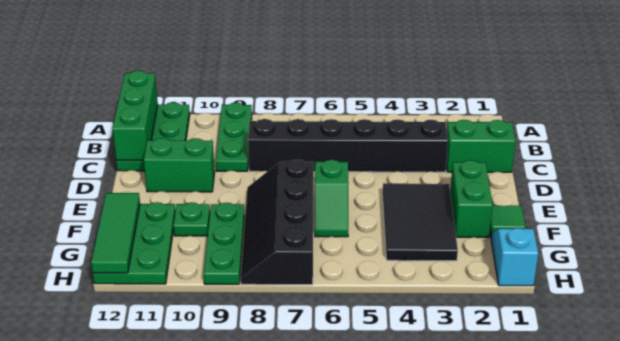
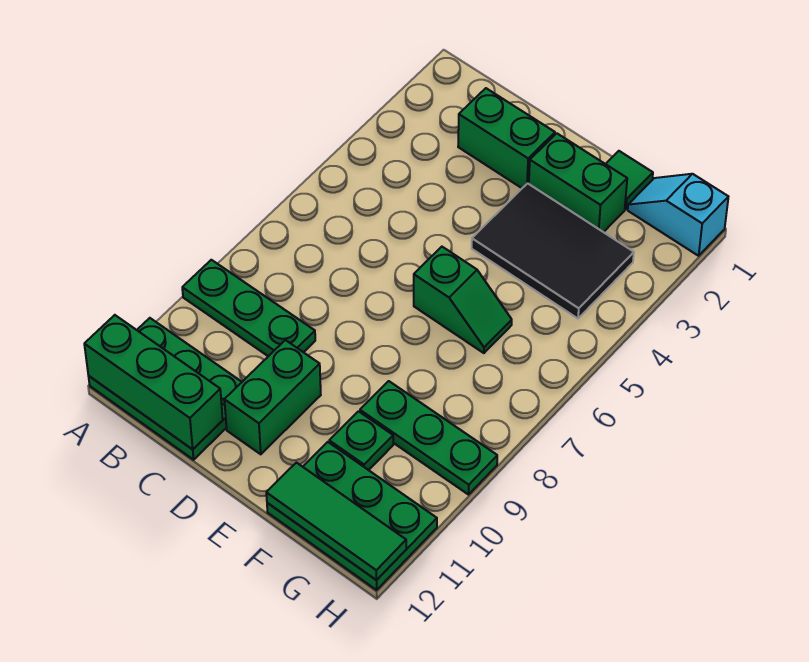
green brick C1:C2 level 1 -> green brick C2:D2 level 1
black brick C3:C8 level 1 -> none
black slope E7:H8 level 1 top 7 -> none

